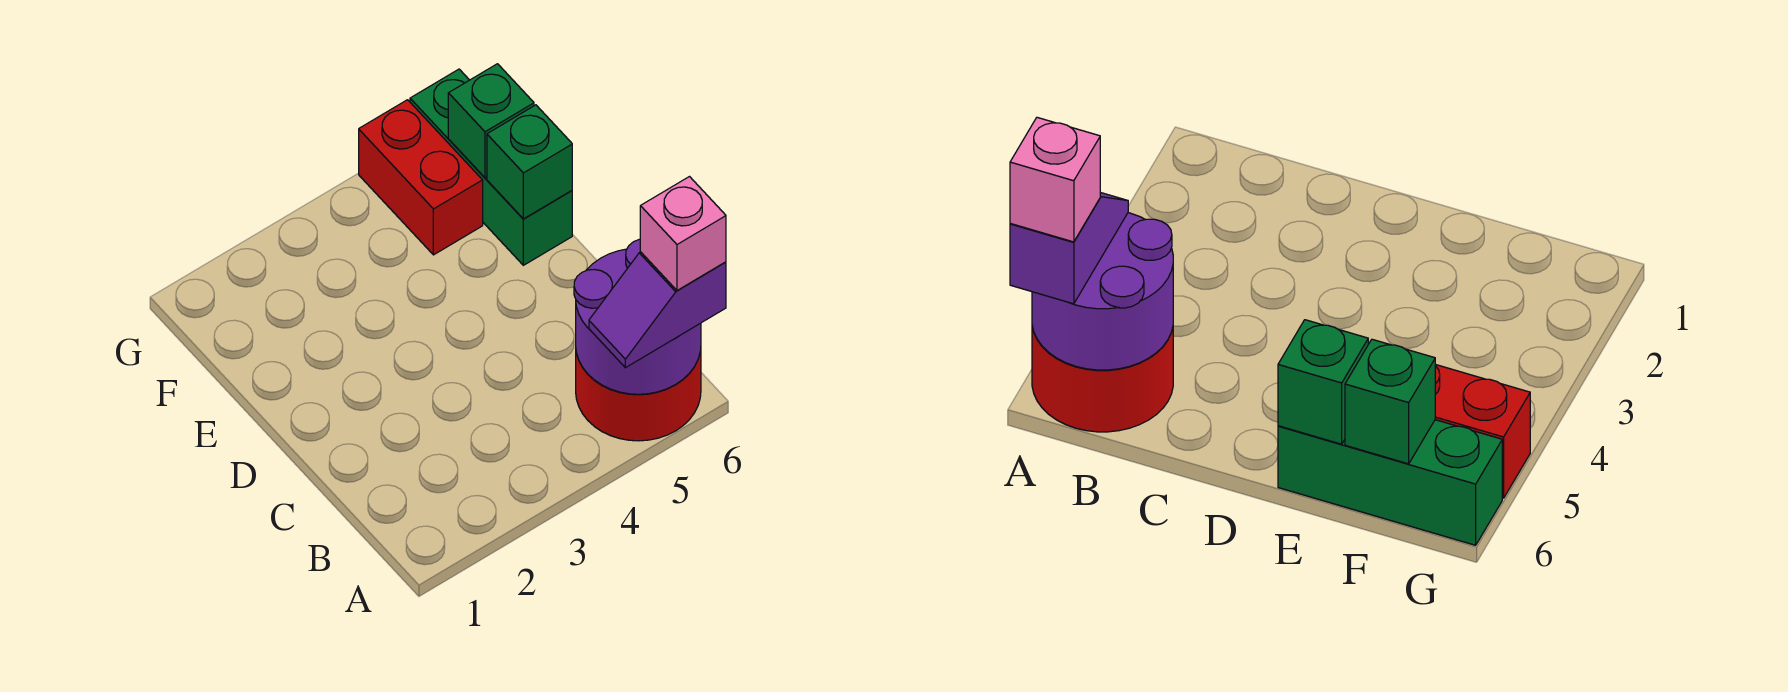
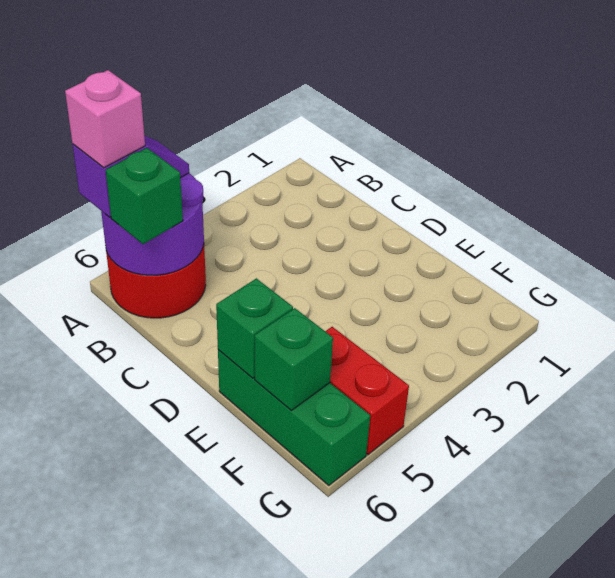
none -> green brick B6 level 3

